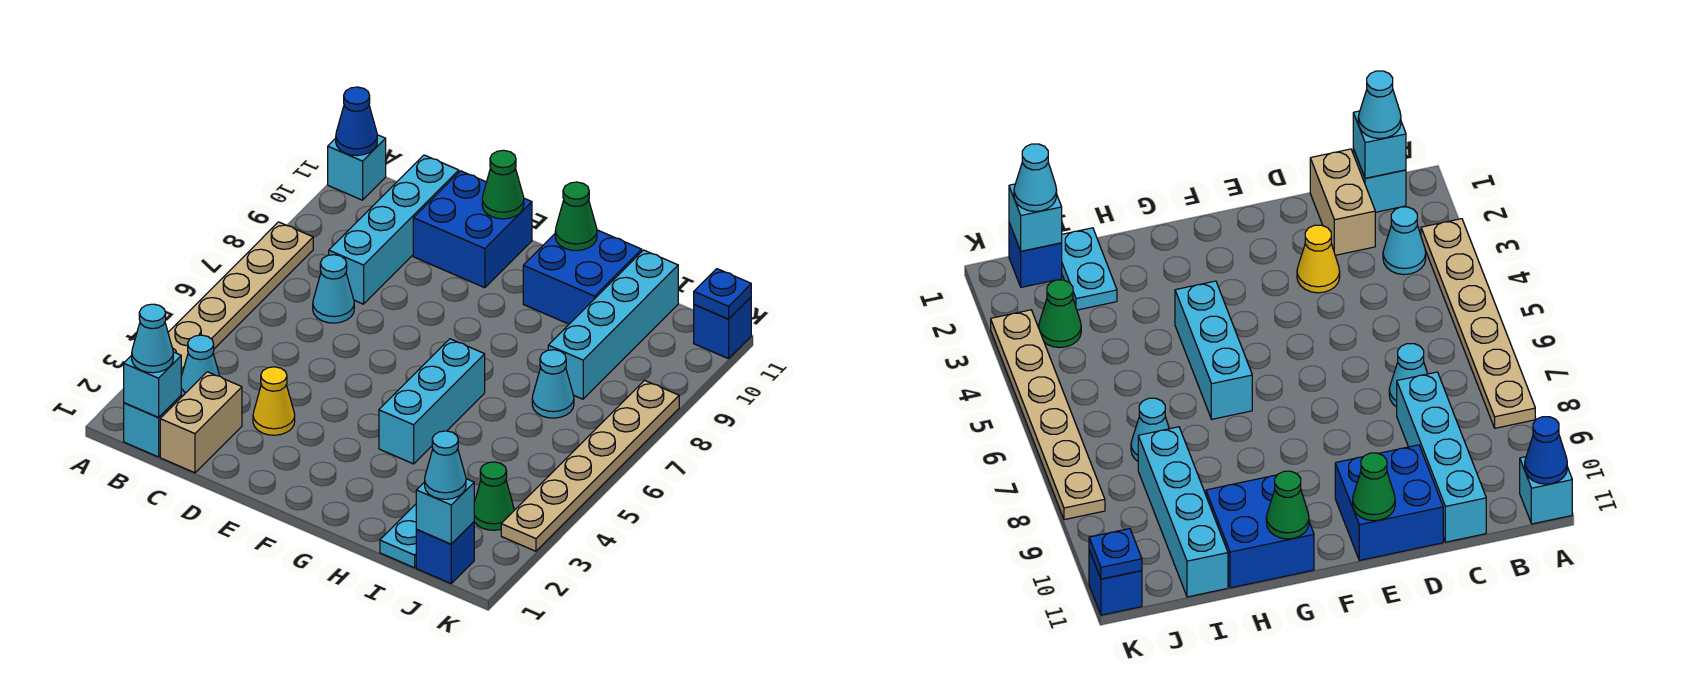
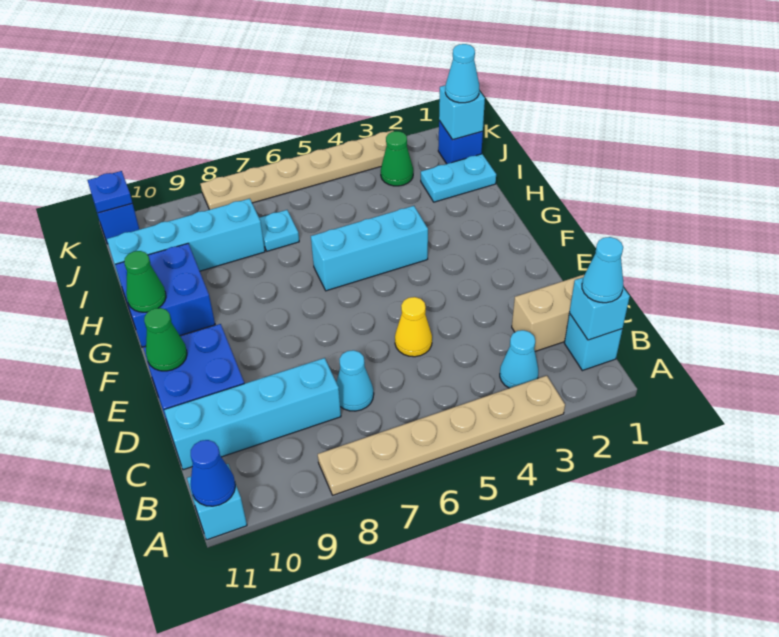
yellow cone D3 level 1 -> yellow cone D5 level 1
cyan cone I7 level 1 -> cyan plate I7 level 1

